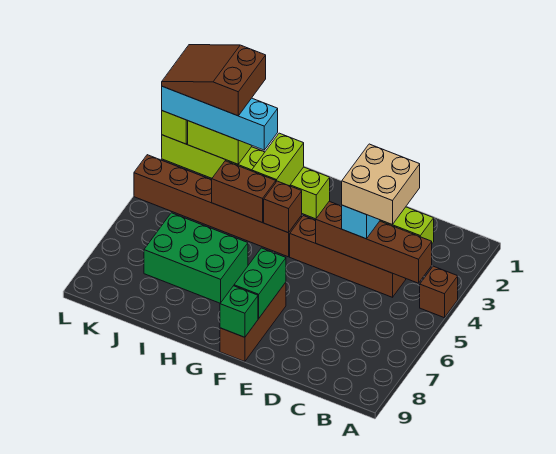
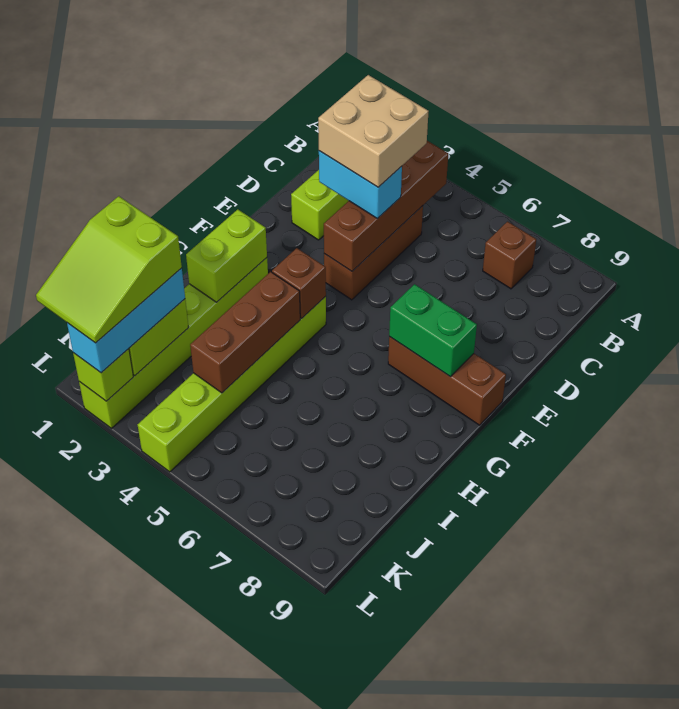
brown brick A4 level 1 -> brown brick B7 level 1
brown brick C4:F4 level 1 -> brown brick C4:E4 level 1
green brick F9 level 2 -> none
brown brick G4:L4 level 1 -> lime brick G4:L4 level 1
lime brick H2:H3 level 2 -> lime brick G2:H2 level 2
brown brick H4:I4 level 2 -> brown brick H4:J4 level 2
green brick H6:J7 level 1 -> none
cyan brick I2:L2 level 3 -> cyan brick J2:L2 level 3
brown slope J1:L2 level 4 top J -> lime slope J1:L2 level 4 top J

